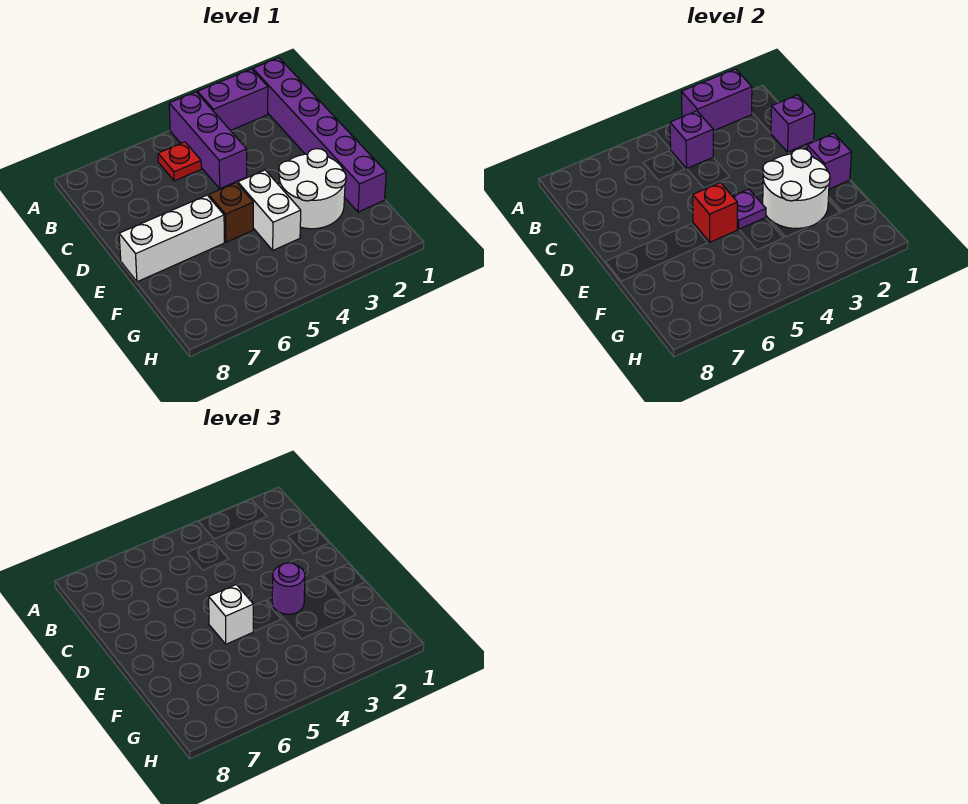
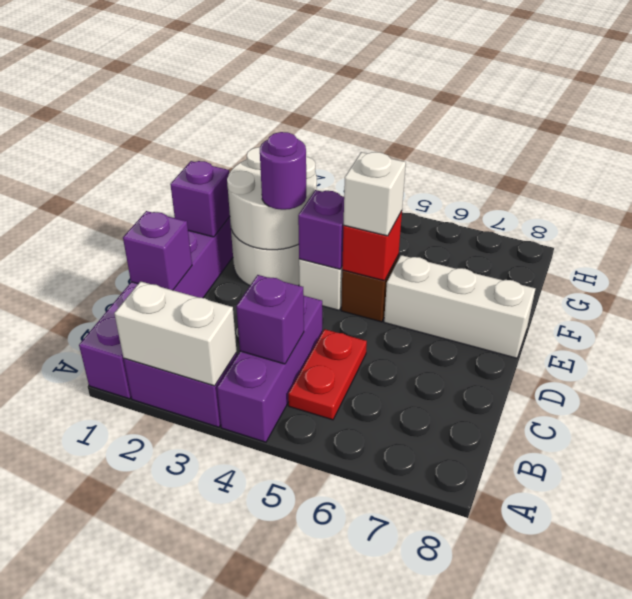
purple brick A2:A3 level 2 -> white brick A2:A3 level 2
red plate B5 level 1 -> red plate B5:C5 level 1
purple plate E4 level 2 -> purple brick E4 level 2

